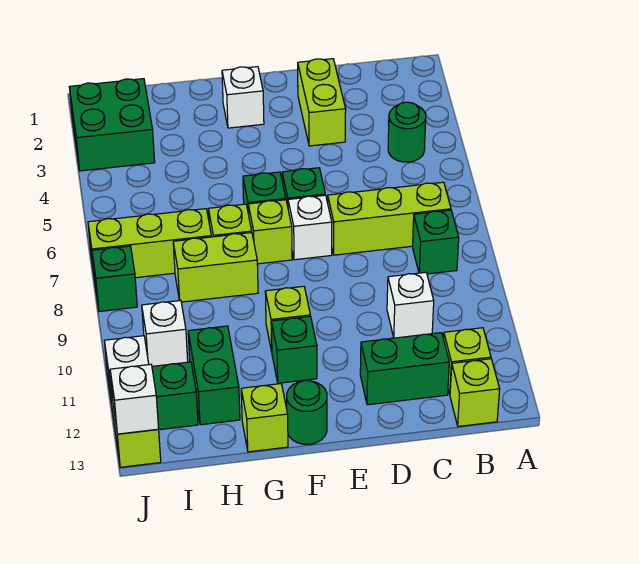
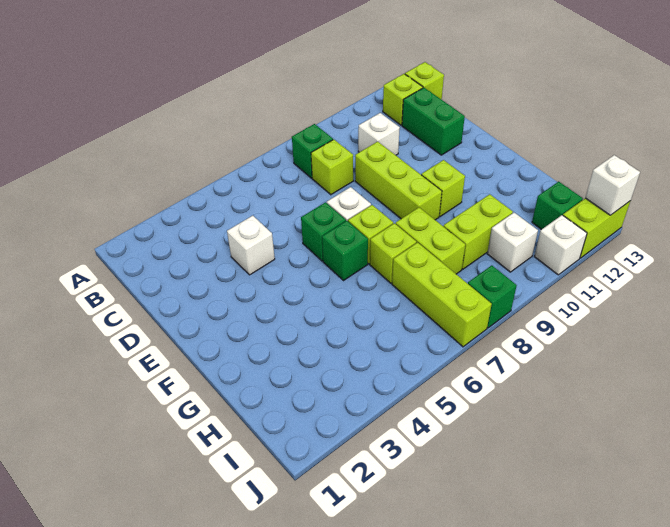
green round brick B4 level 1 -> none
lime brick B7:D7 level 1 -> lime brick D9:F9 level 1
lime brick D2:D3 level 1 -> lime brick H9:H10 level 1
white brick F2 level 1 -> white brick D4 level 1
green brick F11 level 1 -> none
green round brick F13 level 1 -> none
lime brick G13 level 1 -> lime brick C8 level 1
green brick H11:H12 level 1 -> none
green brick I2:J3 level 1 -> none

